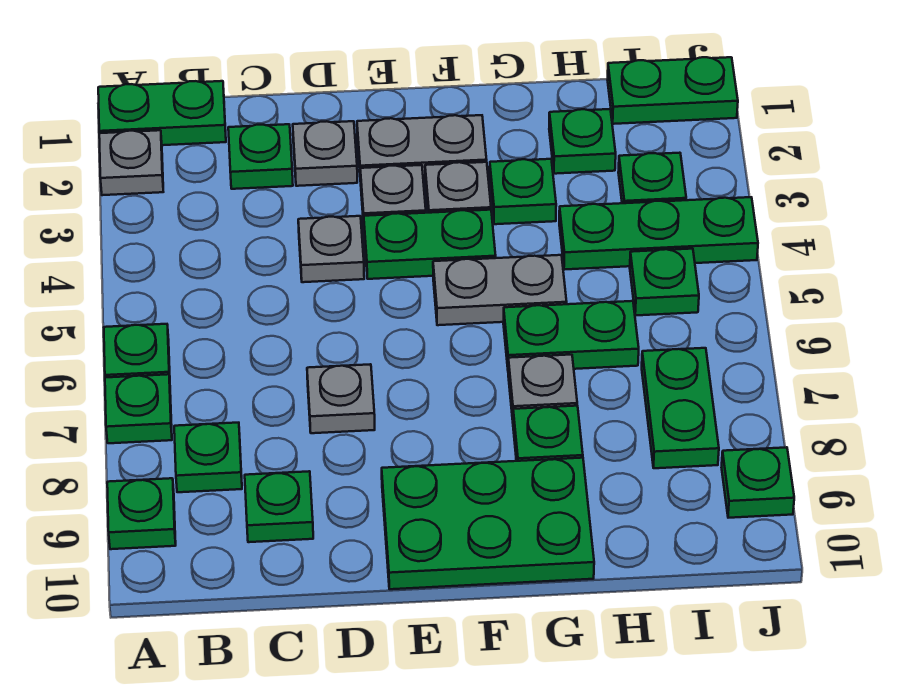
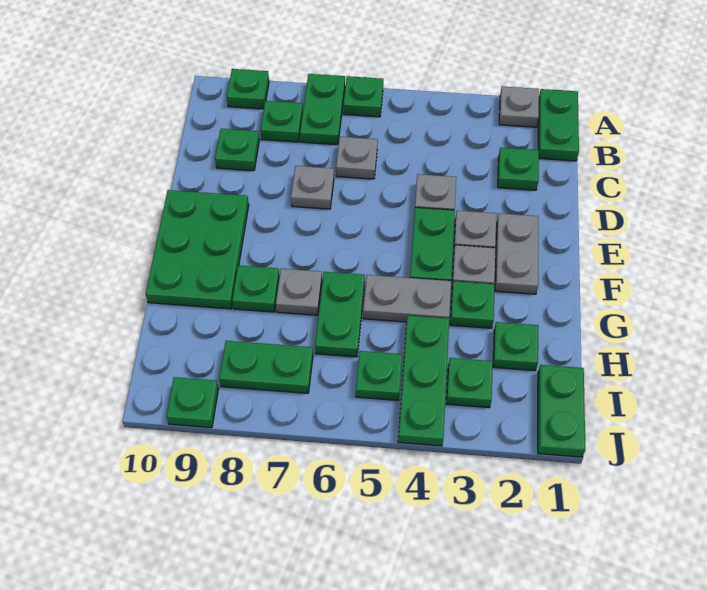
green plate A7 level 1 -> green plate A7:B7 level 1
grey plate D2 level 1 -> grey plate C6 level 1
grey plate F5:G5 level 1 -> grey plate G4:G5 level 1

